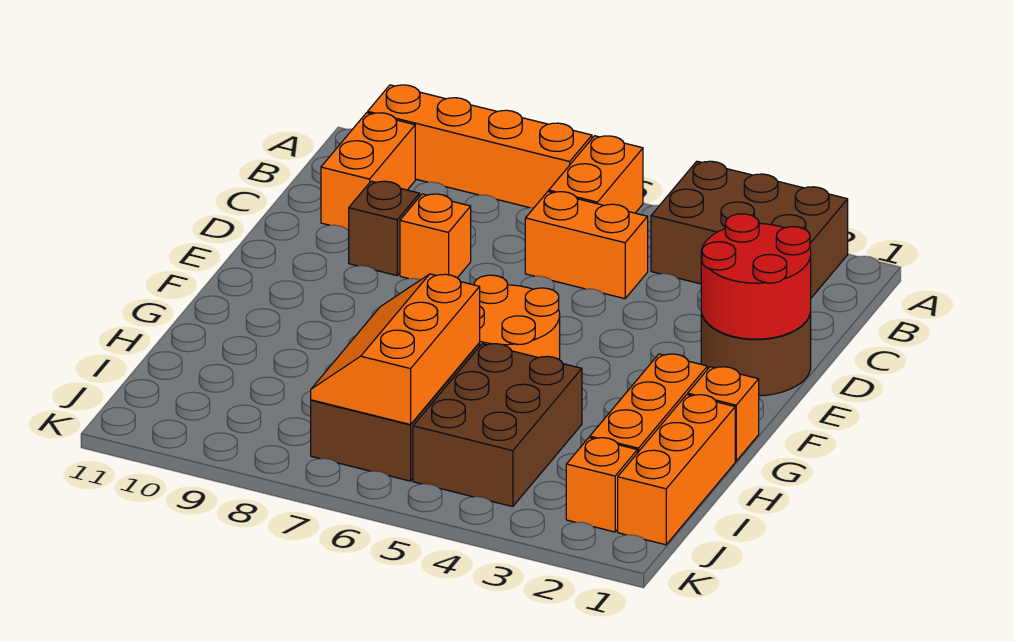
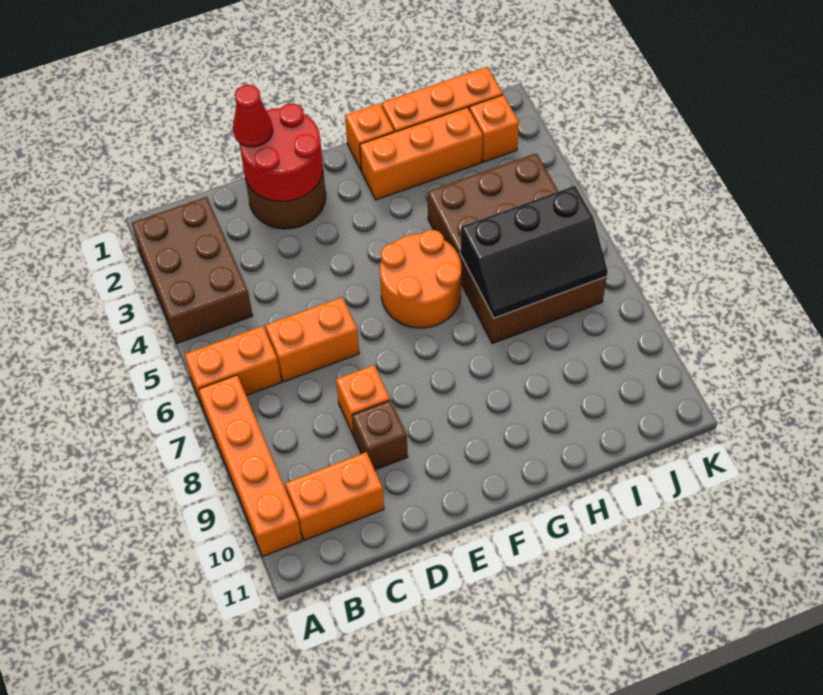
orange brick C5:C6 level 1 -> orange brick C6:D6 level 1
none -> red cone D1 level 3
orange slope H6:J7 level 2 top 6 -> black slope H6:J7 level 2 top 6

